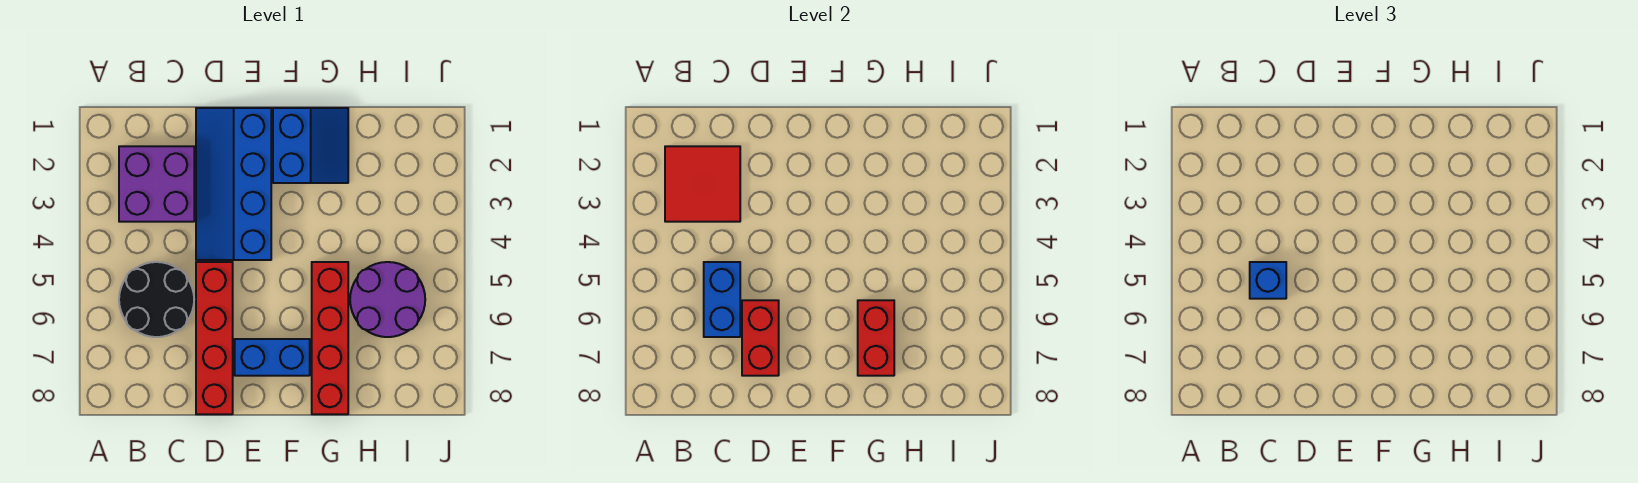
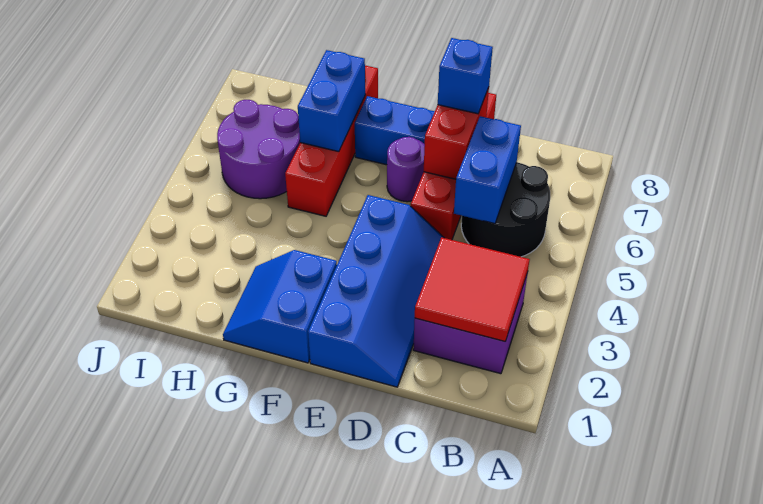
blue brick C5 level 3 -> blue brick D7 level 3
none -> purple round brick E6 level 1
red brick G6:G7 level 2 -> blue brick G6:G7 level 2

